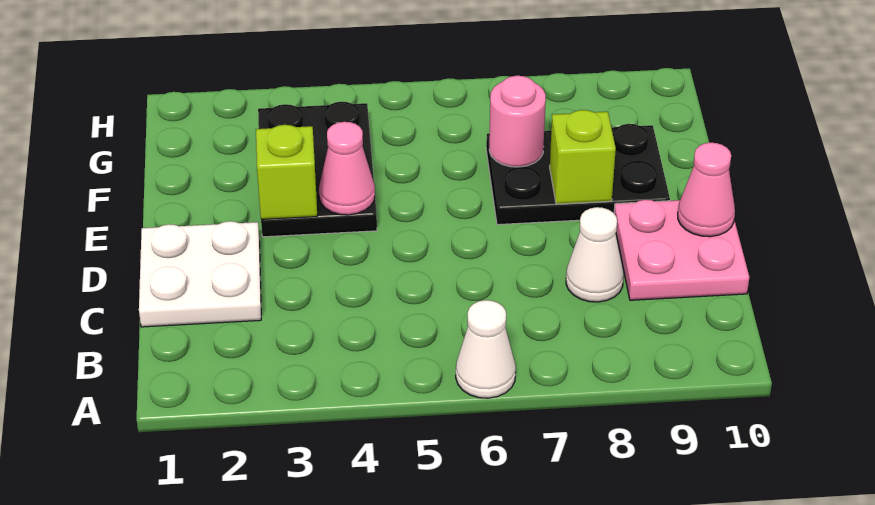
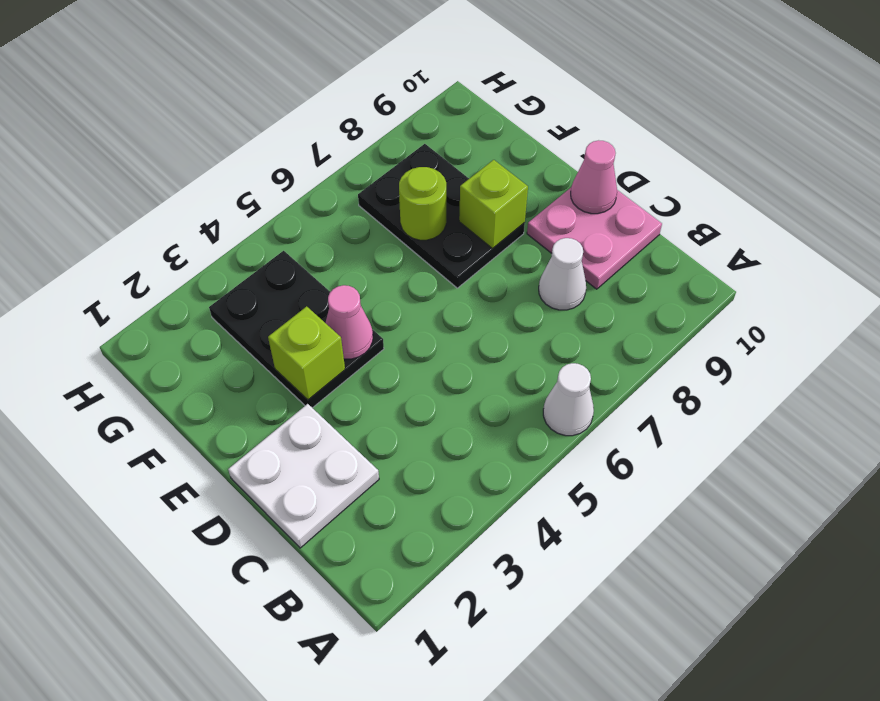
black plate E7:F9 level 1 -> black plate E7:G8 level 1
pink round brick F7 level 2 -> lime round brick F7 level 2

